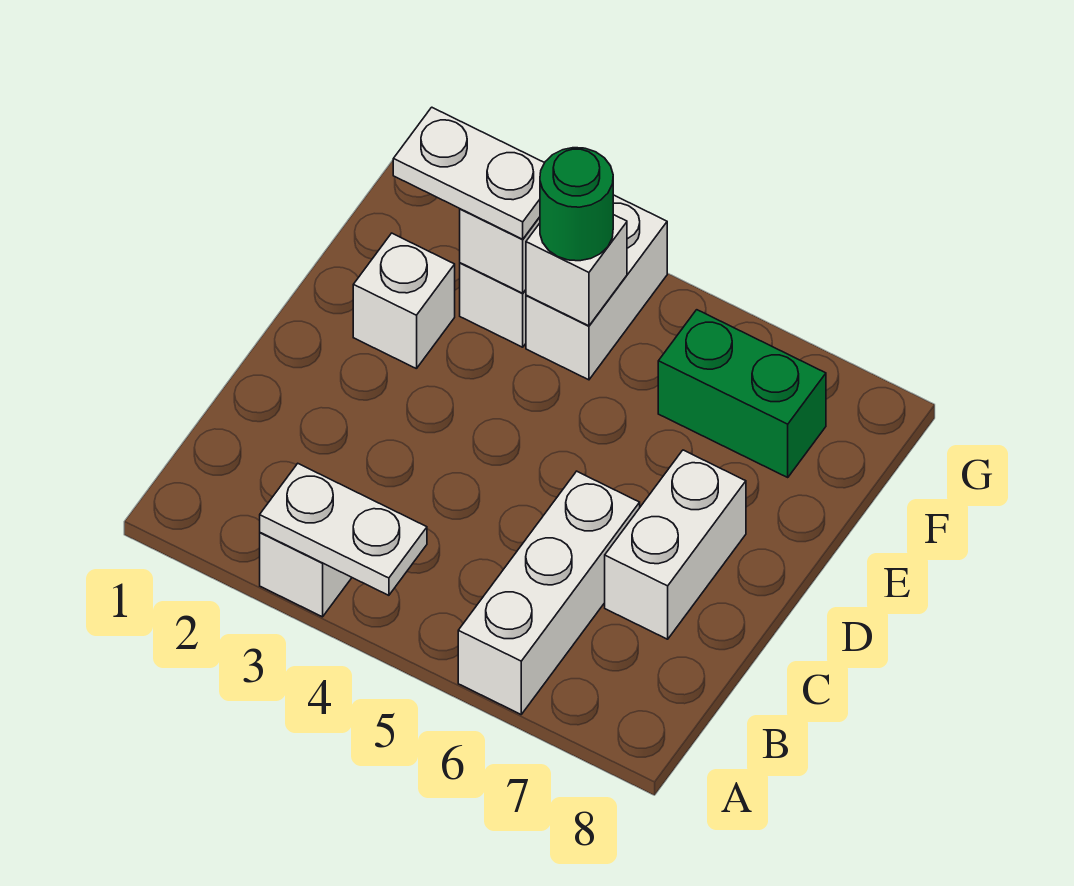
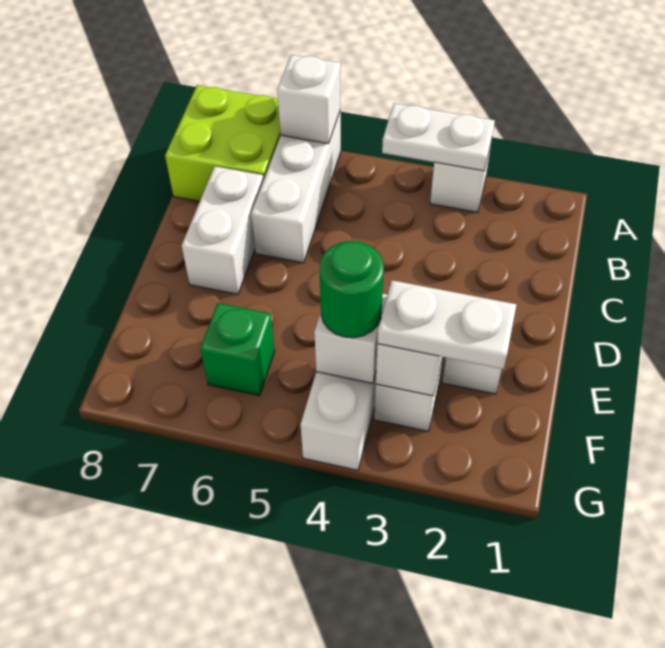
none -> white brick A6 level 2
none -> lime brick A7:B8 level 1
green brick F6:F7 level 1 -> green brick F6 level 1

